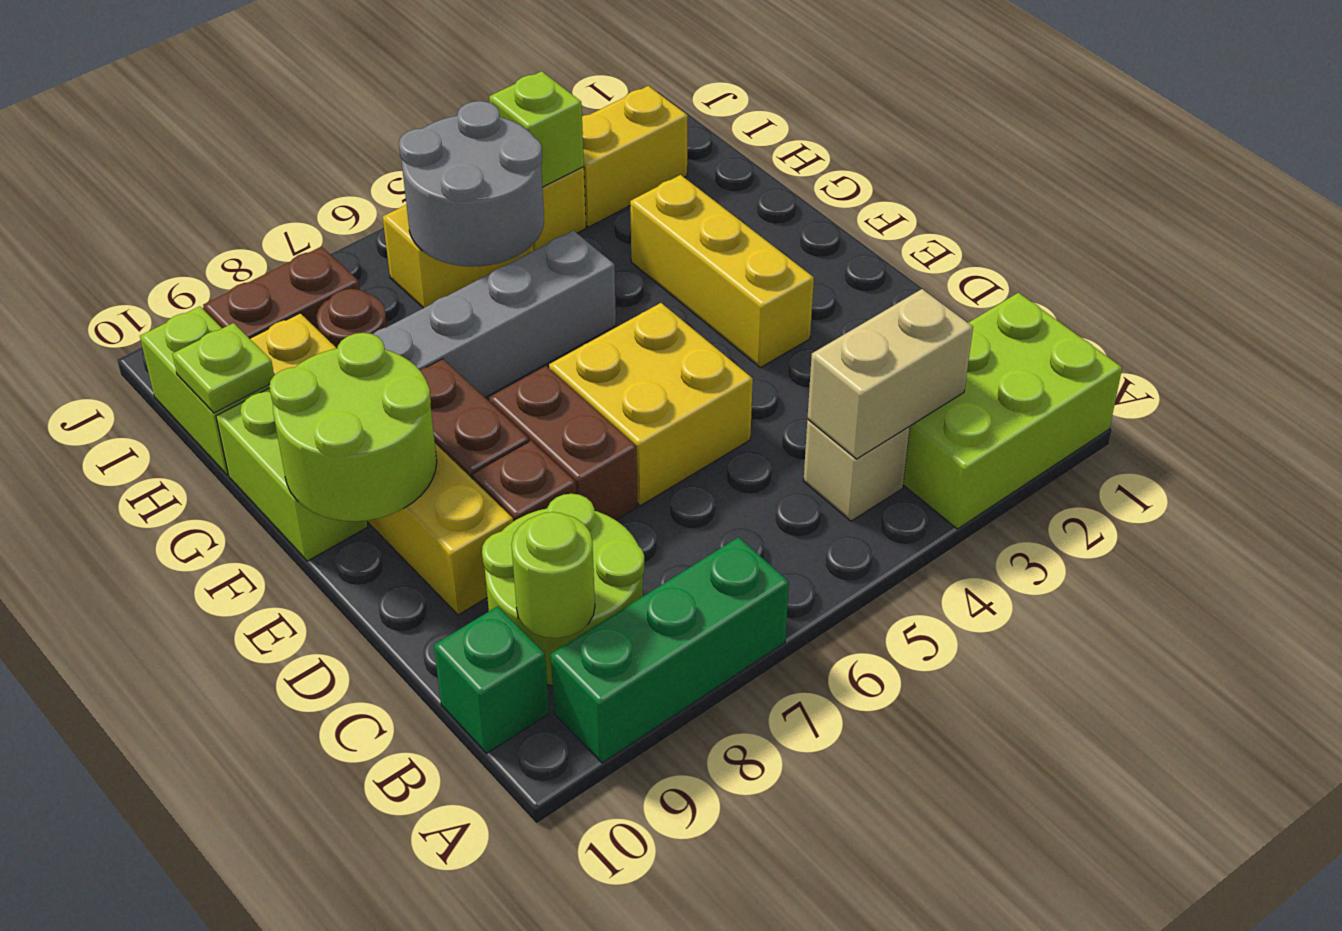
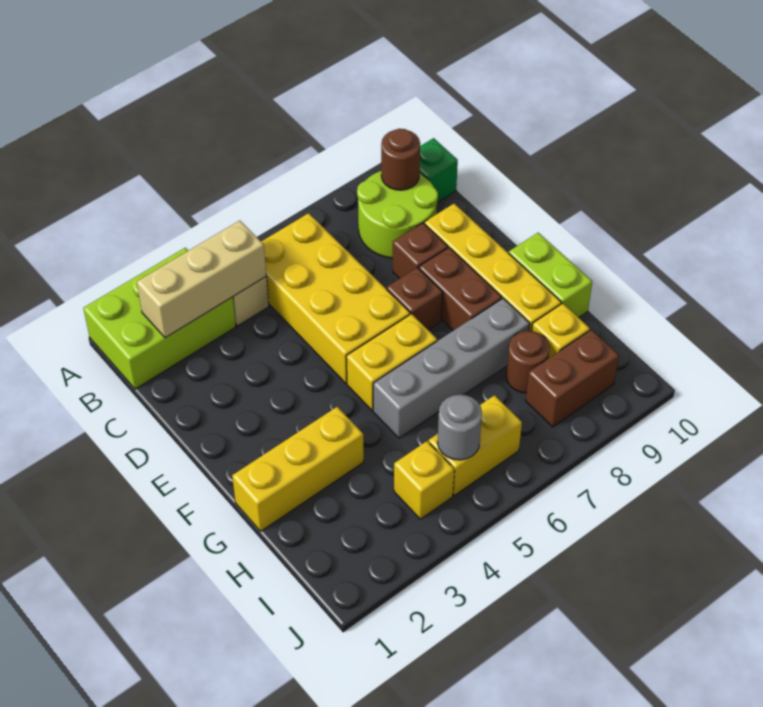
green brick A7:A9 level 1 -> none
tan brick B3:B4 level 2 -> tan brick B2:B4 level 2
lime round brick B9 level 2 -> brown round brick B9 level 2
yellow brick D5:E6 level 1 -> yellow brick B5:E6 level 1
brown brick D7:E7 level 1 -> brown brick E7 level 1
yellow brick E3:G3 level 1 -> yellow brick G1:G3 level 1
lime round brick E9:F10 level 2 -> none
grey round brick H5:I6 level 2 -> grey round brick I5 level 2
lime brick H10:I10 level 1 -> none
lime plate H10 level 2 -> none
yellow brick I2:I3 level 1 -> yellow brick F5:F6 level 1
lime brick I4 level 2 -> none

